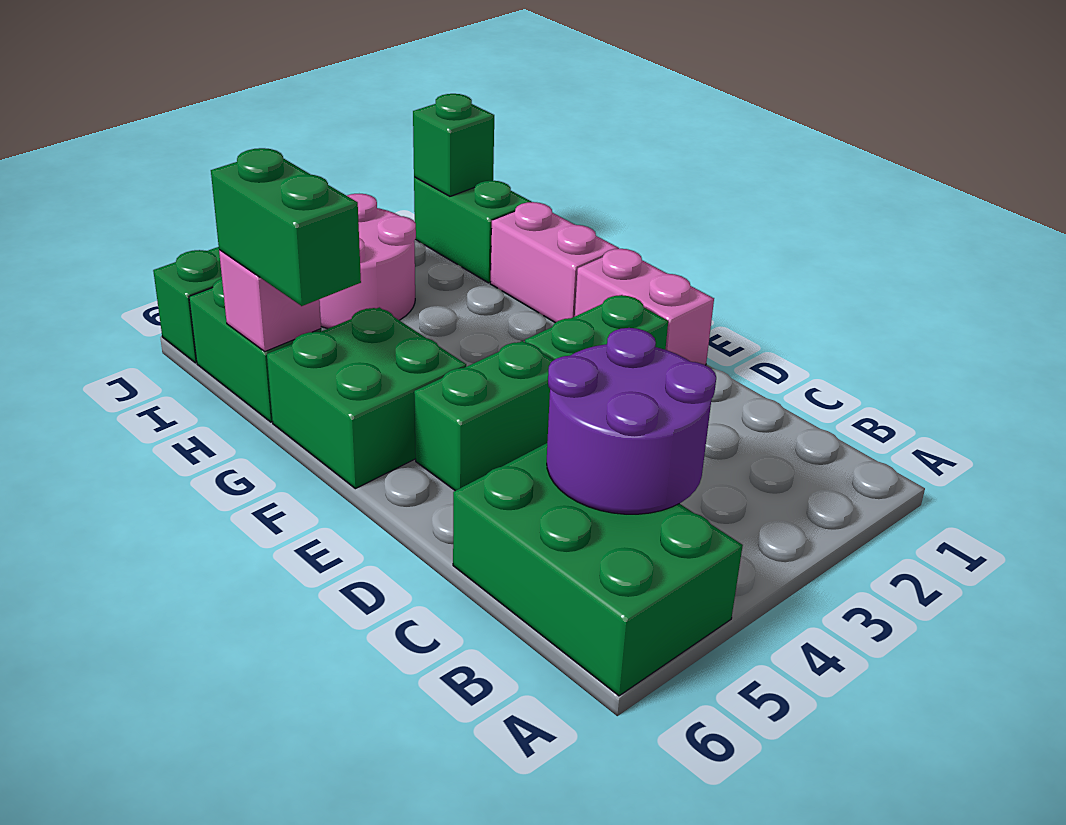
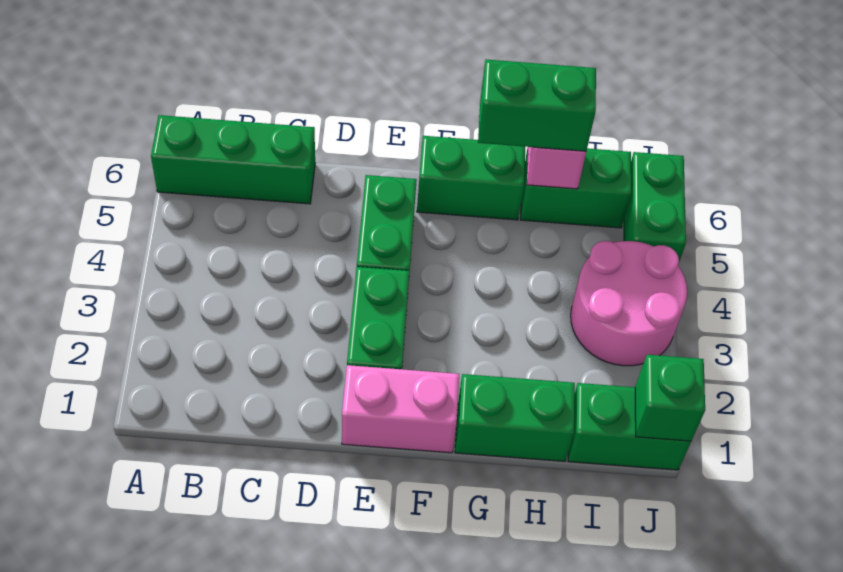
green brick A5:C6 level 1 -> green brick A6:C6 level 1
purple round brick B4:C5 level 2 -> none
green brick F5:G6 level 1 -> green brick F6:G6 level 1
pink brick G1:H1 level 1 -> green brick G1:H1 level 1

